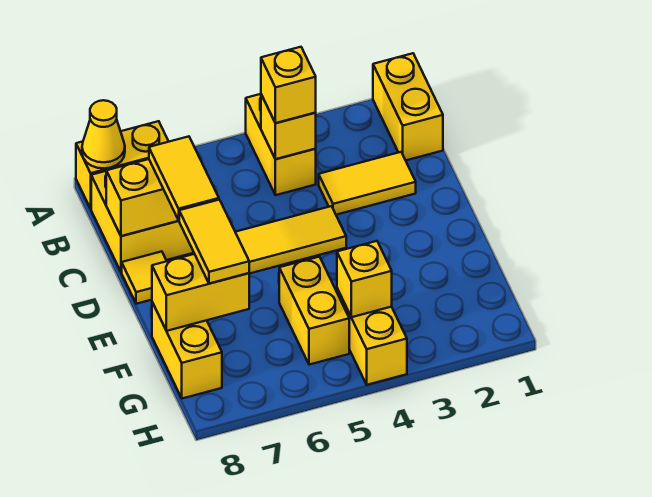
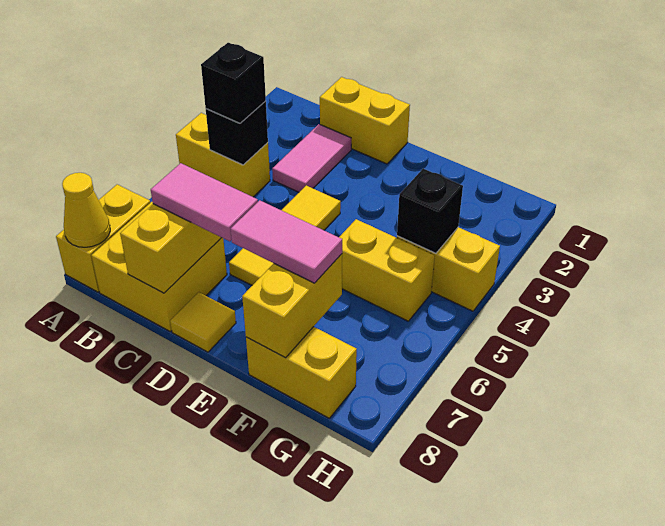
yellow brick A1:B1 level 1 -> yellow brick C1:D1 level 1
yellow brick B4 level 2 -> black brick B4 level 2
yellow brick B4 level 3 -> black brick B4 level 3
yellow tile C2:C3 level 1 -> pink tile C2:C3 level 1
yellow tile C7:D7 level 3 -> pink tile C7:D7 level 3
yellow tile E7:F7 level 3 -> pink tile E7:F7 level 3
yellow brick G4 level 2 -> black brick G4 level 2

